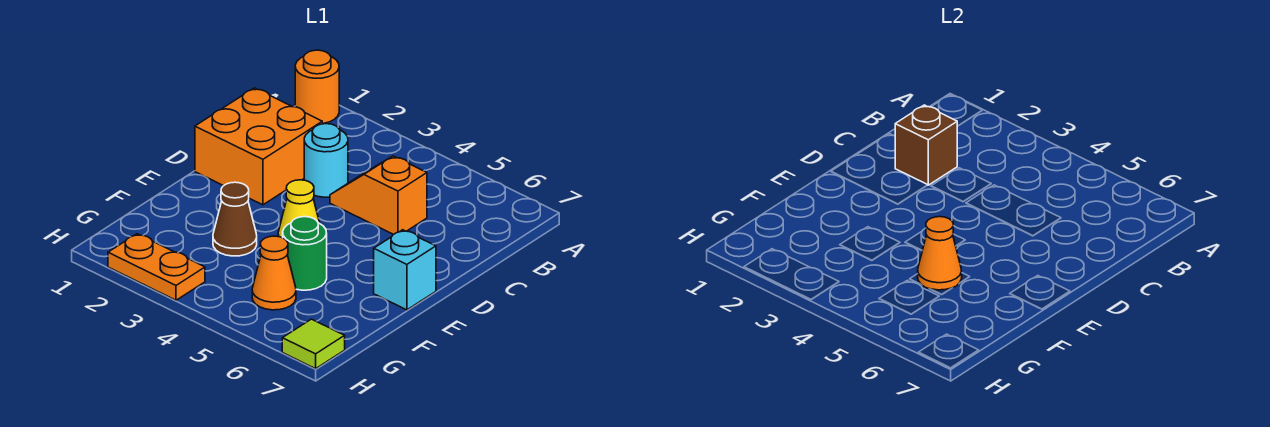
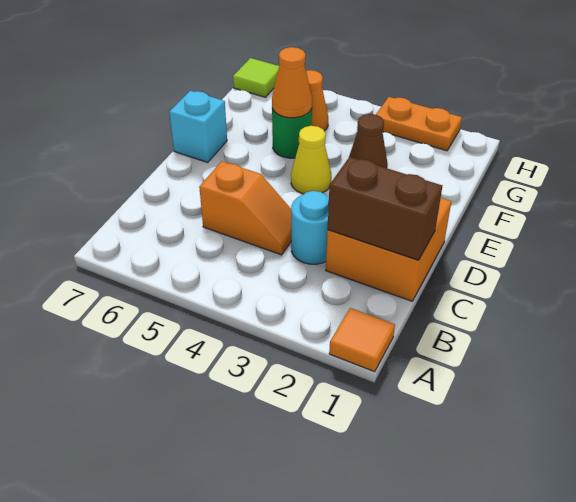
orange round brick A1 level 1 -> orange tile A1 level 1
brown brick C2 level 2 -> brown brick C1:C2 level 2

